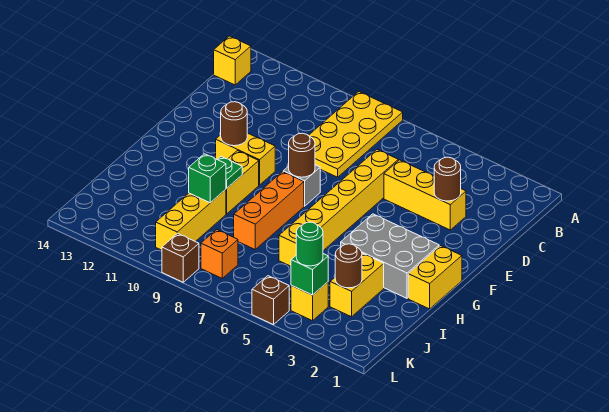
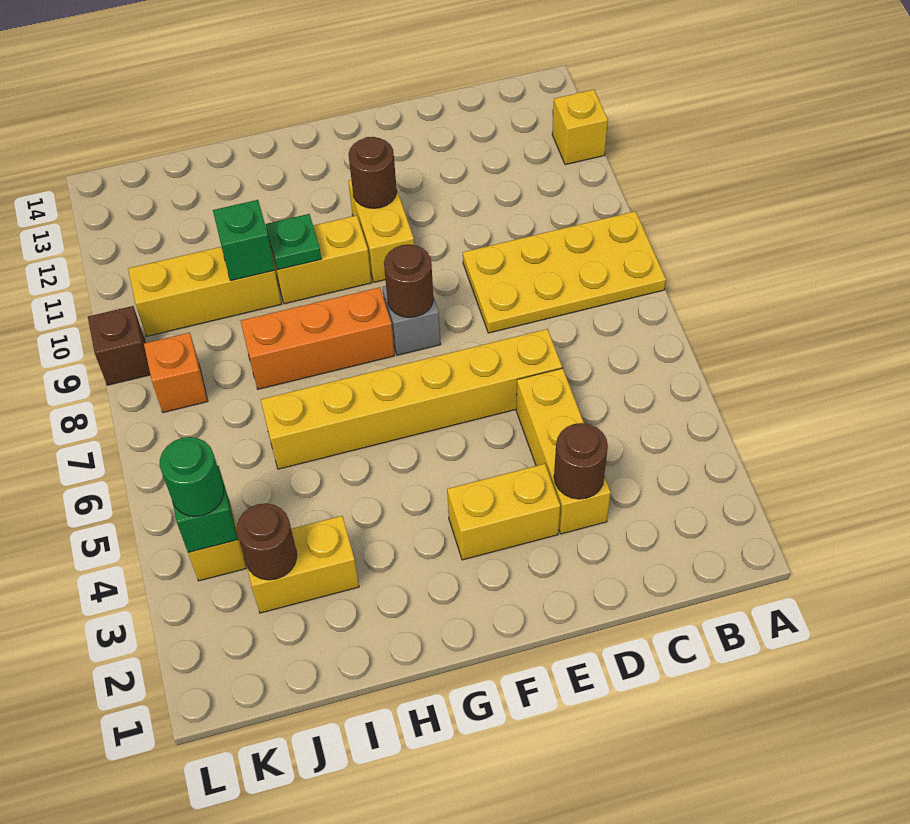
yellow brick B14 level 1 -> yellow brick A12 level 1
yellow brick G1:H1 level 1 -> yellow brick E3:F3 level 1
grey brick G2:H4 level 1 -> none
brown brick L5 level 1 -> none

